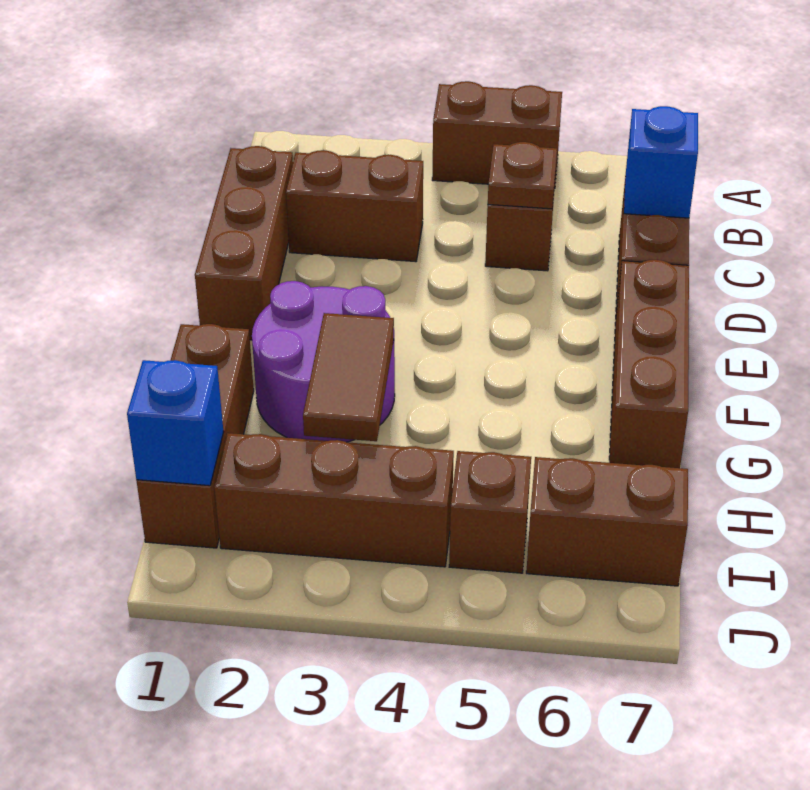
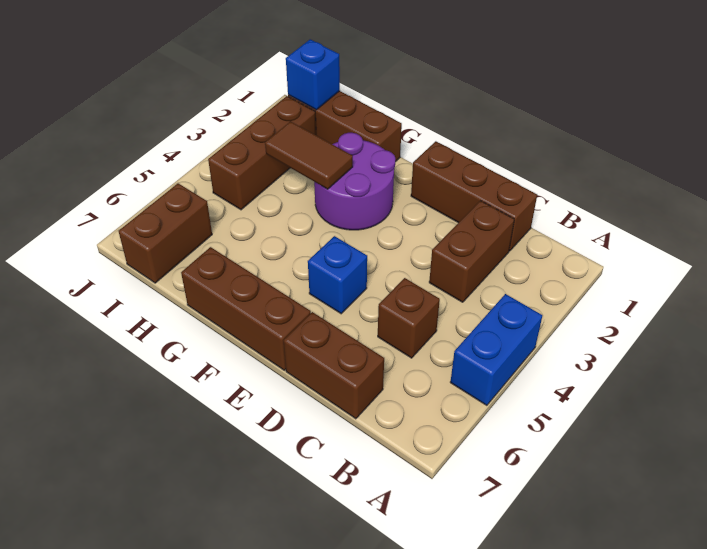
brown brick A4:A5 level 1 -> blue brick A4:A5 level 1
brown plate C5 level 2 -> none
blue brick C7 level 2 -> blue brick E5 level 1
brown brick I5 level 1 -> none

